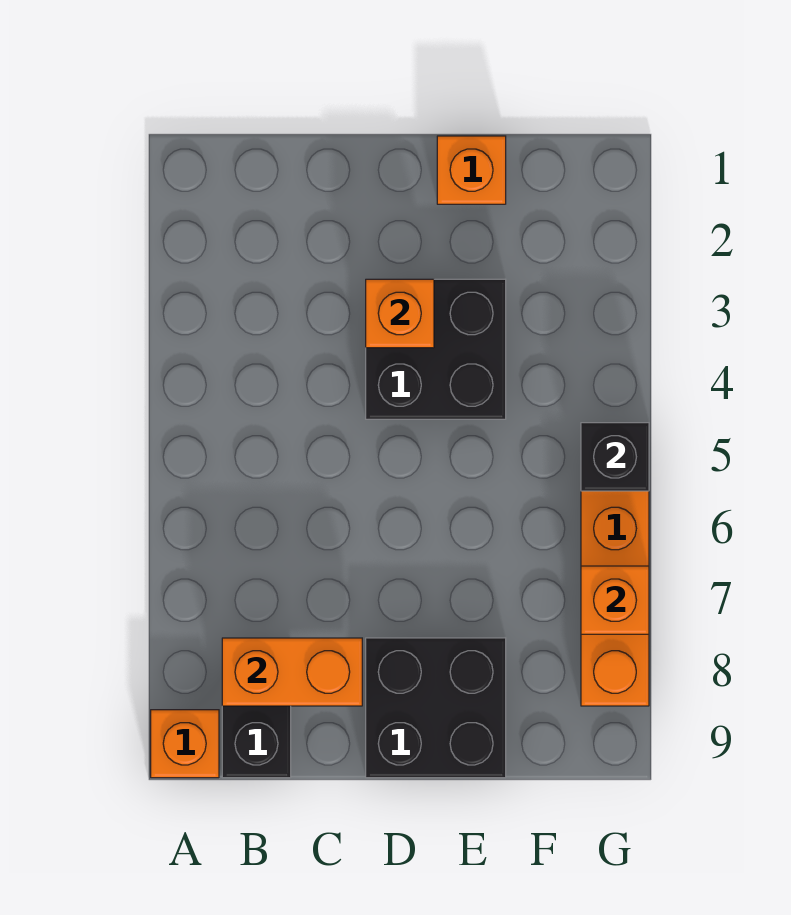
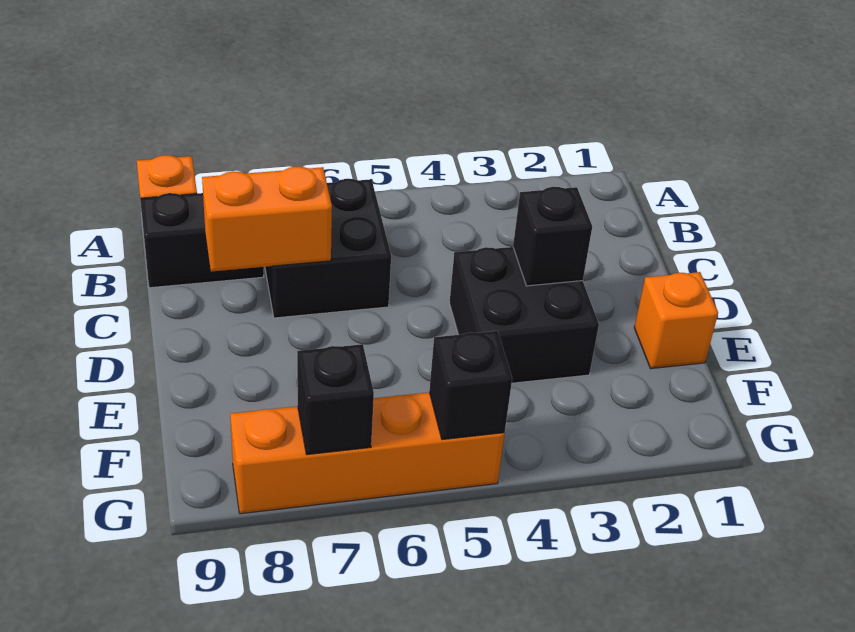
orange brick B8:C8 level 2 -> orange brick C7:C8 level 2
orange brick D3 level 2 -> black brick D3 level 2
black brick D8:E9 level 1 -> black brick B6:C7 level 1
orange brick G7 level 2 -> black brick G7 level 2

